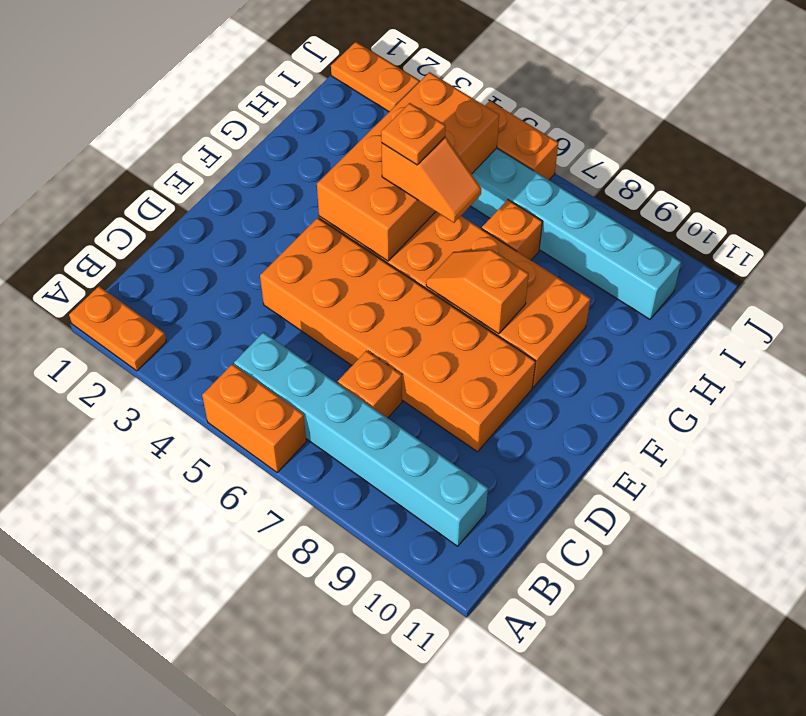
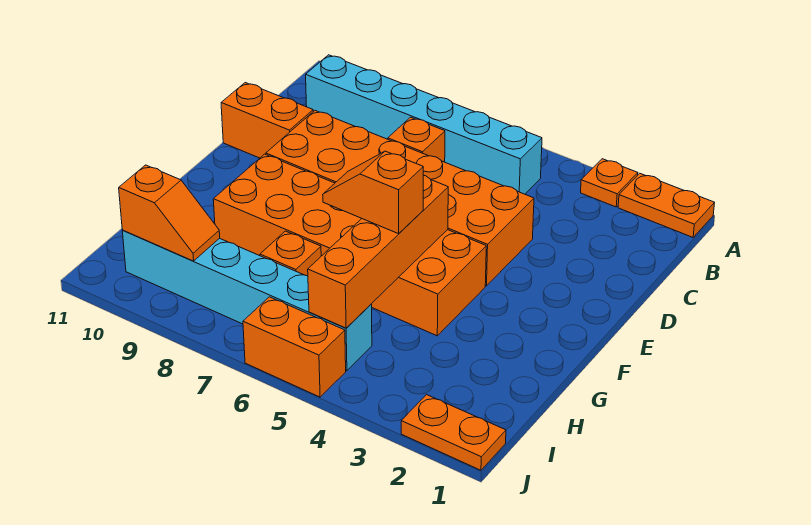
orange brick A5:A6 level 1 -> orange brick D10:D11 level 1
orange brick F4:I5 level 2 -> orange brick F5:I5 level 2
orange slope F7:F8 level 2 top 8 -> orange slope I9:I10 level 2 top 10
orange plate G5 level 4 -> orange plate A3 level 1

